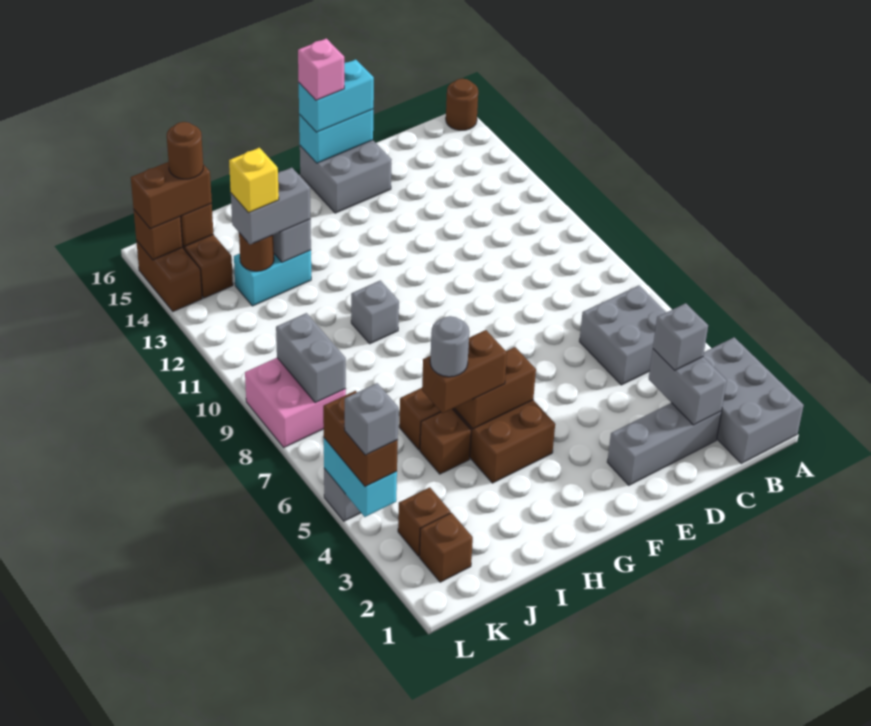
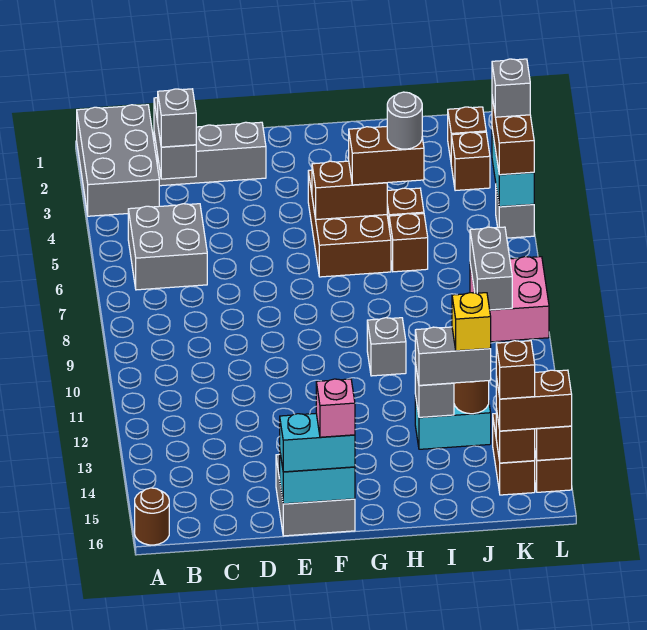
brown round brick K15 level 4 -> brown brick K15 level 4

